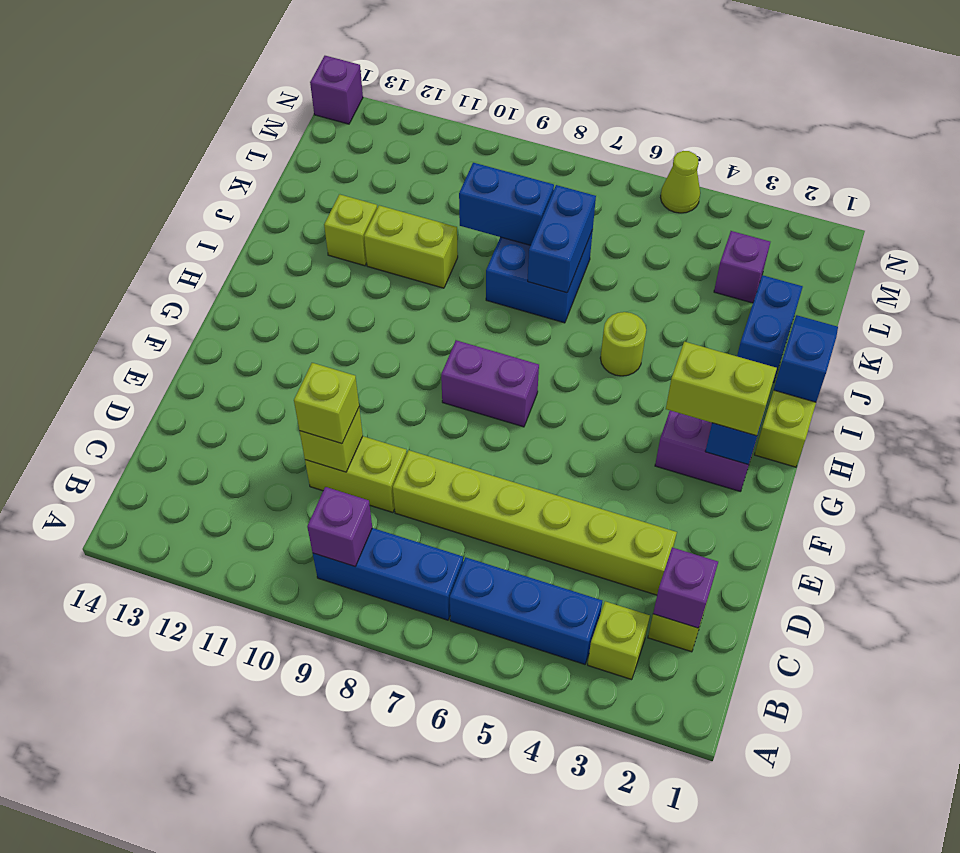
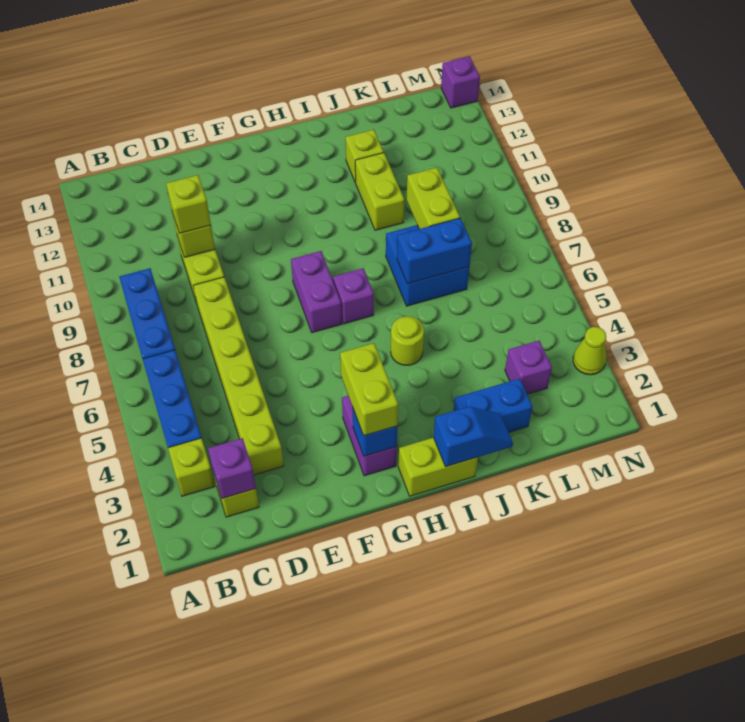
purple brick B9 level 2 -> purple brick H7 level 1
blue brick K8:K9 level 2 -> lime brick K8:K9 level 2
lime cone N5 level 1 -> lime cone N3 level 1

